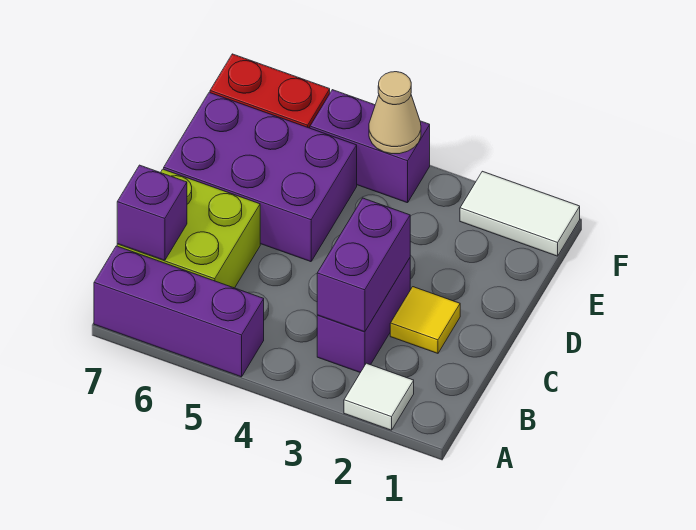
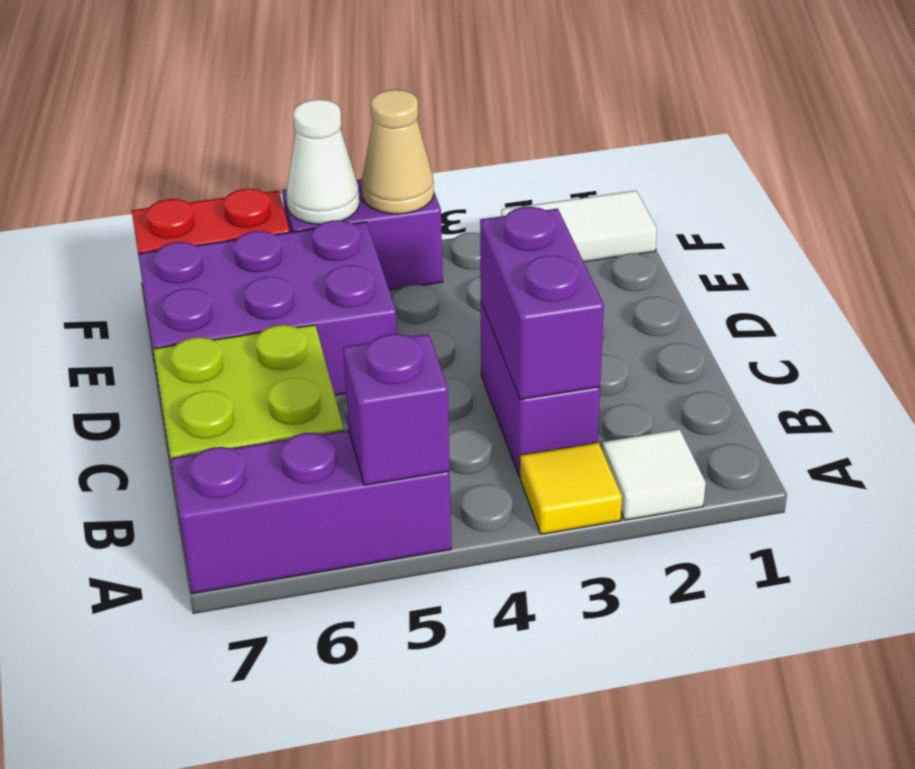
purple brick B7 level 2 -> purple brick A5 level 2
yellow tile C2 level 1 -> yellow tile A3 level 1
none -> white cone F5 level 2

